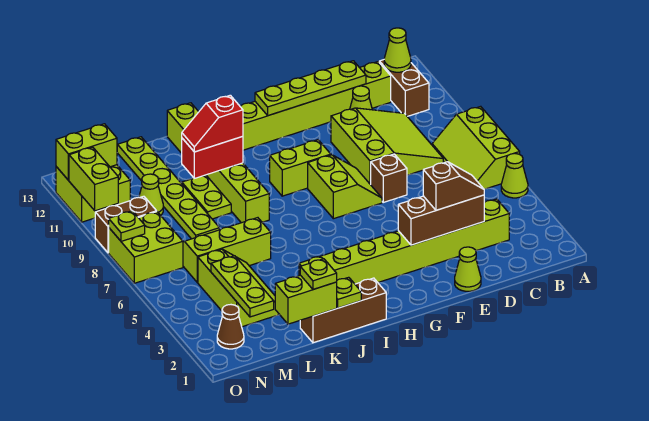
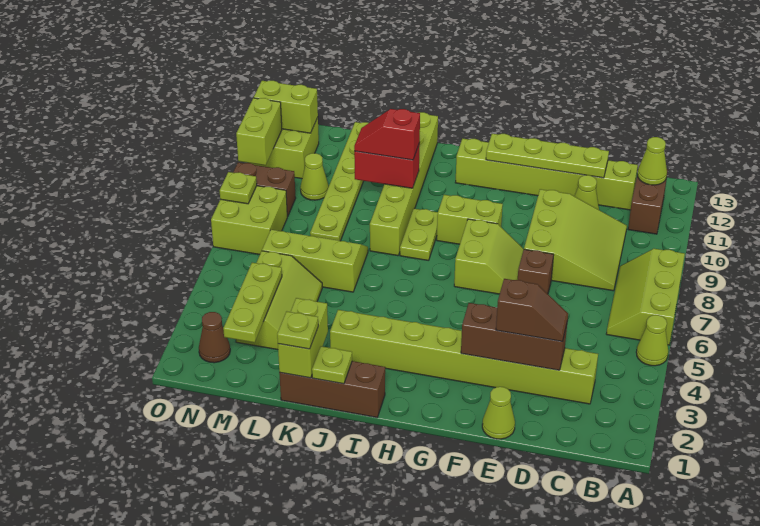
lime brick K1:L1 level 2 -> lime brick K1:K2 level 2
lime plate K9:K10 level 1 -> lime plate I8:I9 level 1

